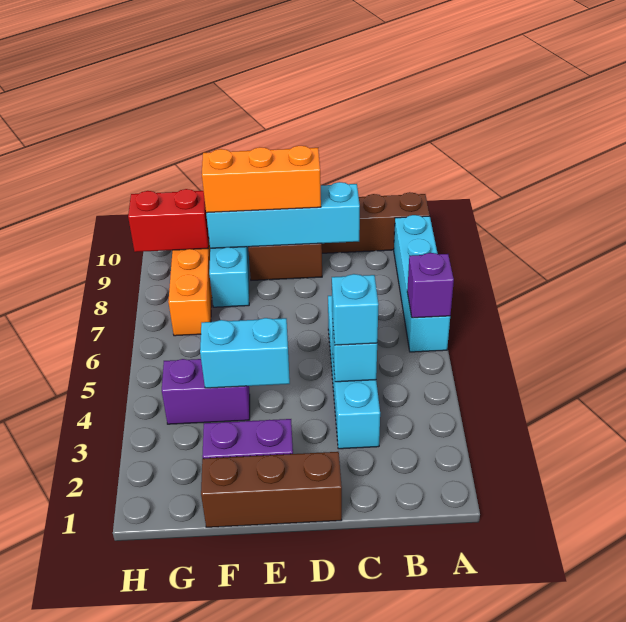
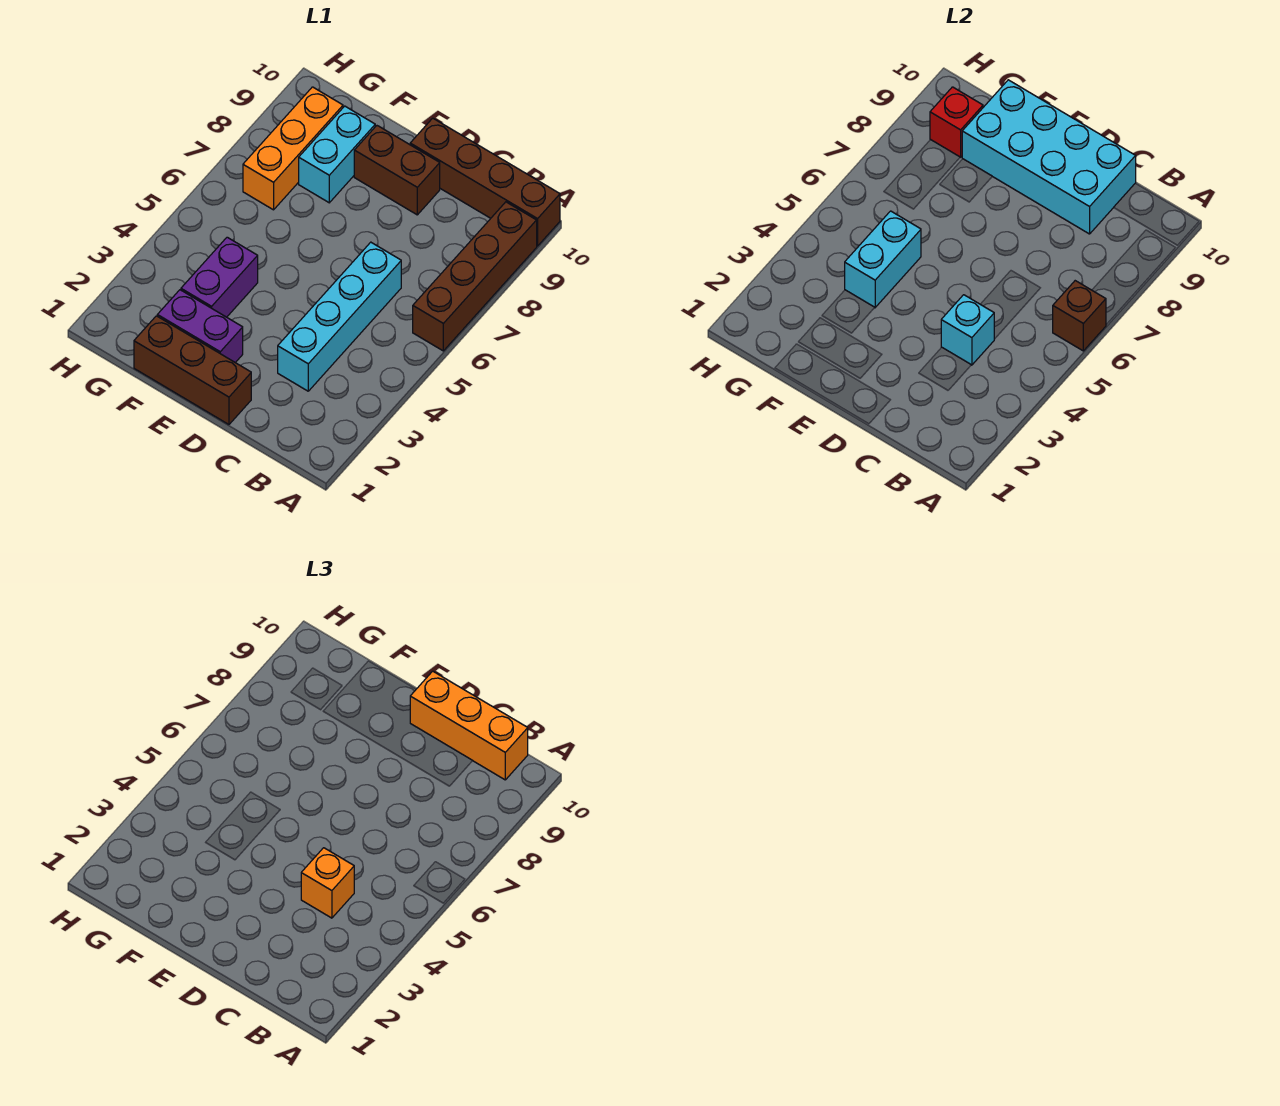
cyan brick A6:A9 level 1 -> brown brick A6:A9 level 1
purple brick A6 level 2 -> brown brick A6 level 2
cyan brick C4 level 3 -> orange brick C4 level 3
cyan brick C9:F9 level 2 -> cyan brick C9:F10 level 2
orange brick D9:F9 level 3 -> orange brick B10:D10 level 3
cyan brick E4:F4 level 2 -> cyan brick F4:F5 level 2
purple brick F4:G4 level 1 -> purple brick F3:F4 level 1
red brick G9:H9 level 2 -> red brick G9 level 2

